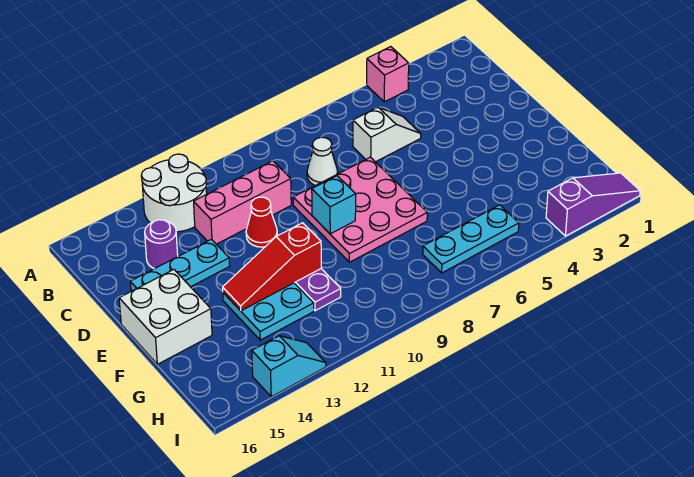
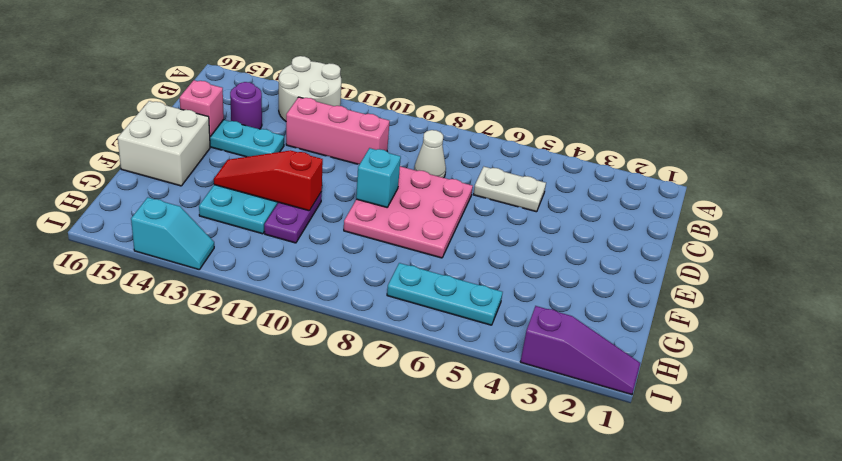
pink brick A4 level 1 -> pink brick D15 level 2
white slope C5:C6 level 1 top 6 -> white plate C5:C6 level 1
red cone D11 level 1 -> none

